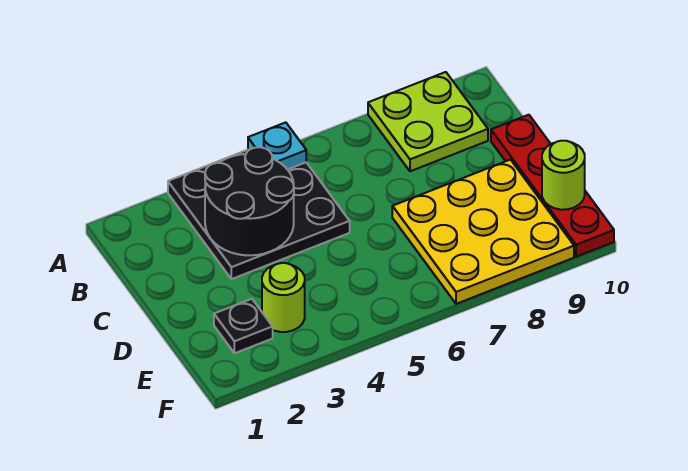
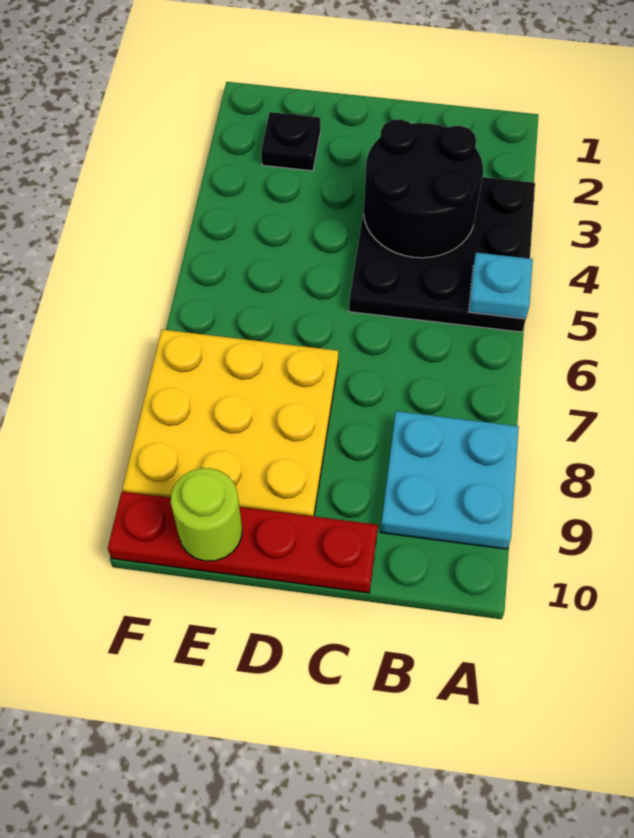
lime plate A8:B9 level 1 -> cyan plate A8:B9 level 1
lime round brick E3 level 1 -> none

